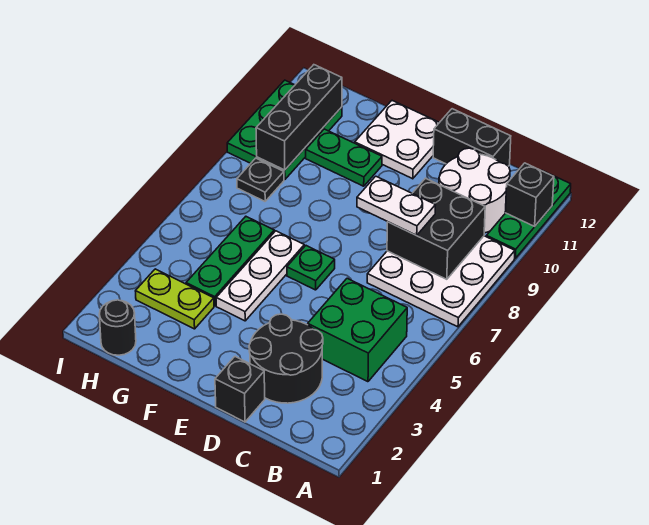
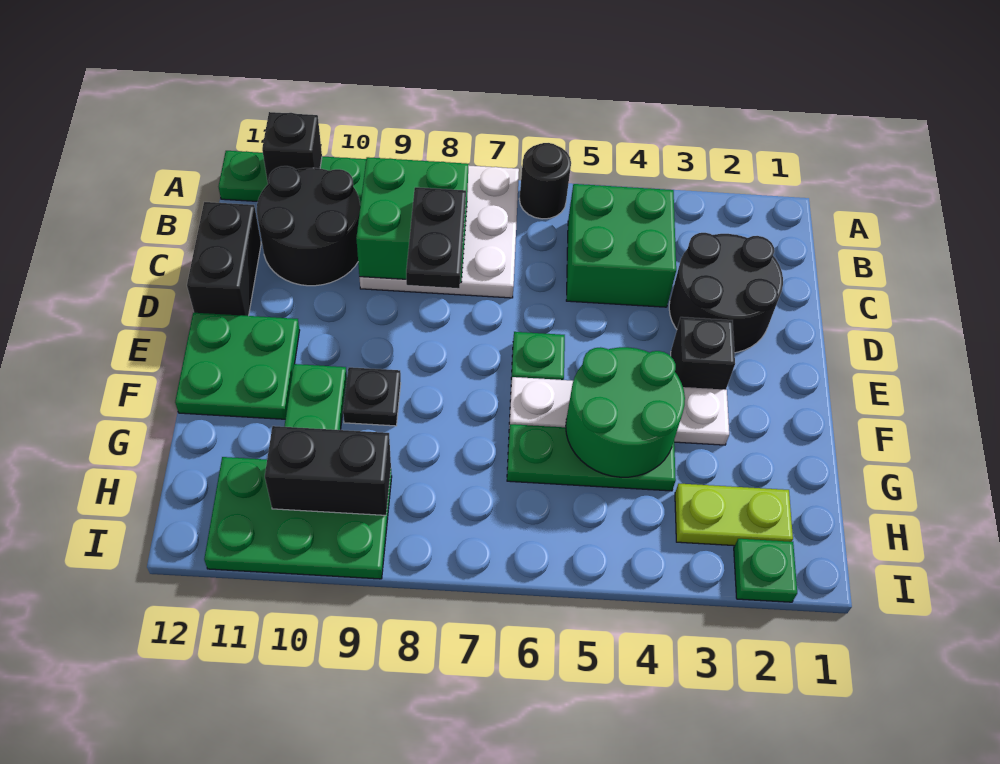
black brick B8:C9 level 2 -> green brick B8:C9 level 2
white round brick B10:C11 level 1 -> black round brick B10:C11 level 1
white plate C8:D8 level 3 -> black plate C8:D8 level 3
black brick D1 level 1 -> black brick E3 level 1
white plate E11:F12 level 1 -> green plate E11:F12 level 1
white plate F4:F6 level 1 -> white plate F3:F6 level 1
none -> green round brick F4:G5 level 2
lime plate G3:H3 level 1 -> lime plate H2:H3 level 1
black round brick H1 level 1 -> black round brick A6 level 1
black plate H8 level 1 -> black plate F9 level 1
black brick H9:H11 level 2 -> black brick H9:H10 level 2
none -> green plate I2 level 1

